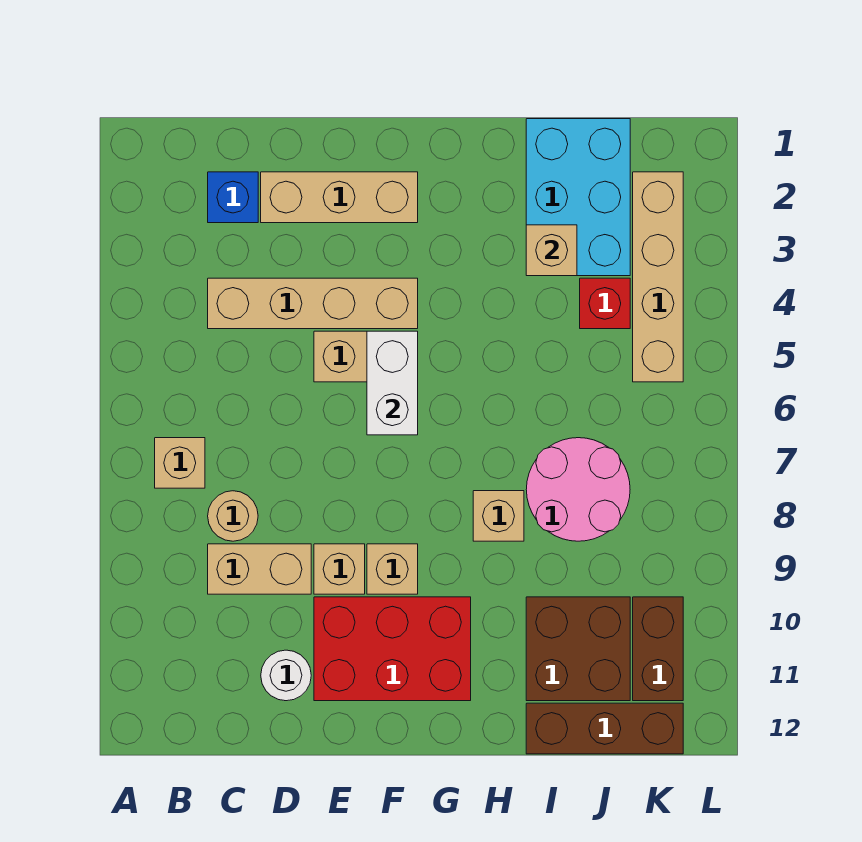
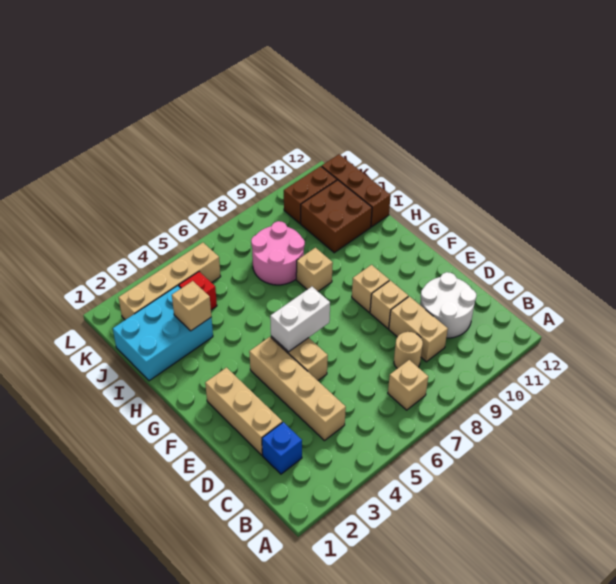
white round brick D11 level 1 -> white round brick C10:D11 level 1
red brick E10:G11 level 1 -> none

